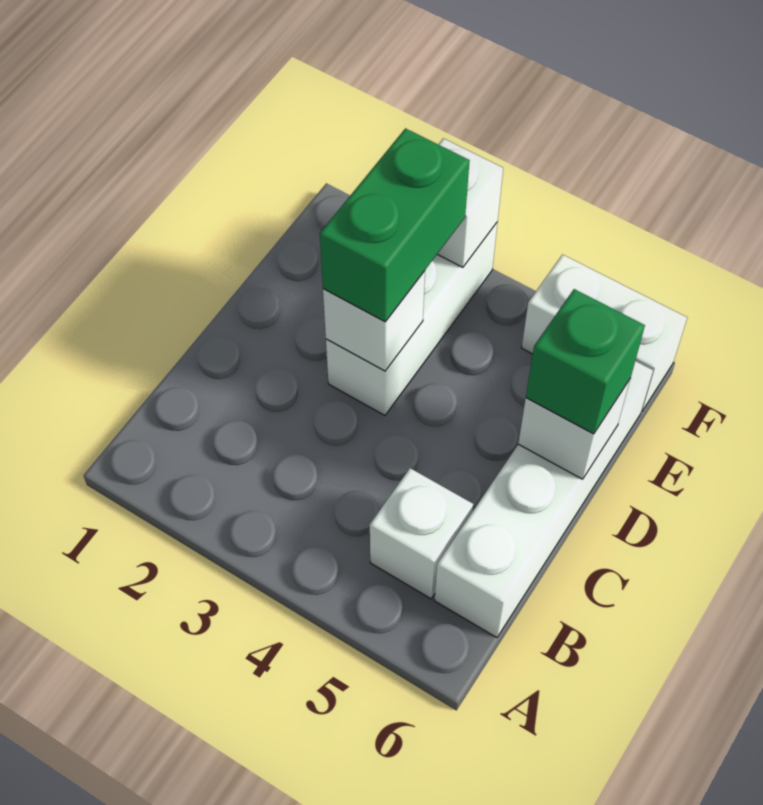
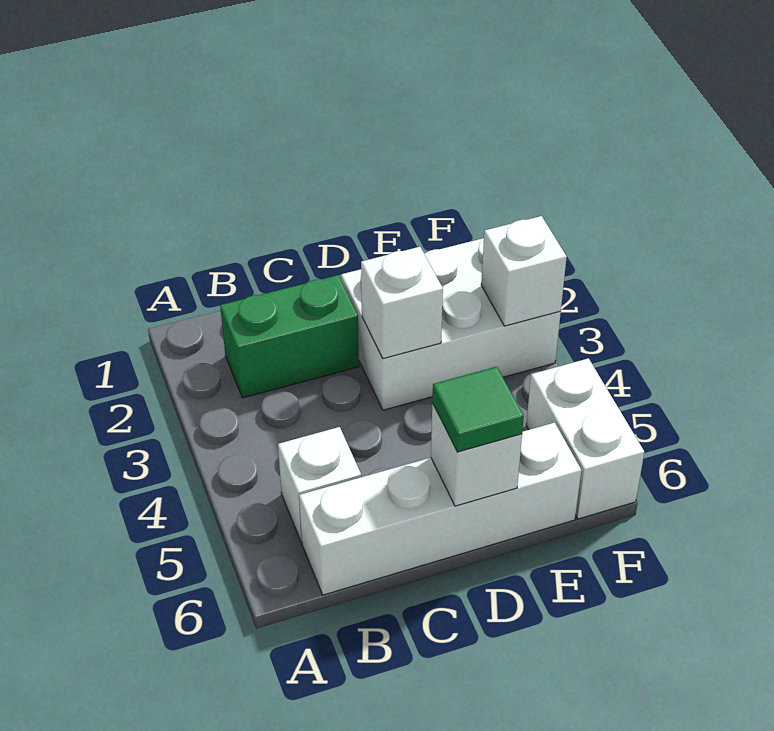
white brick D3:F3 level 1 -> white brick D2:F3 level 1
green brick D3:E3 level 3 -> green brick B2:C2 level 1
green brick D6 level 3 -> green tile D6 level 3

